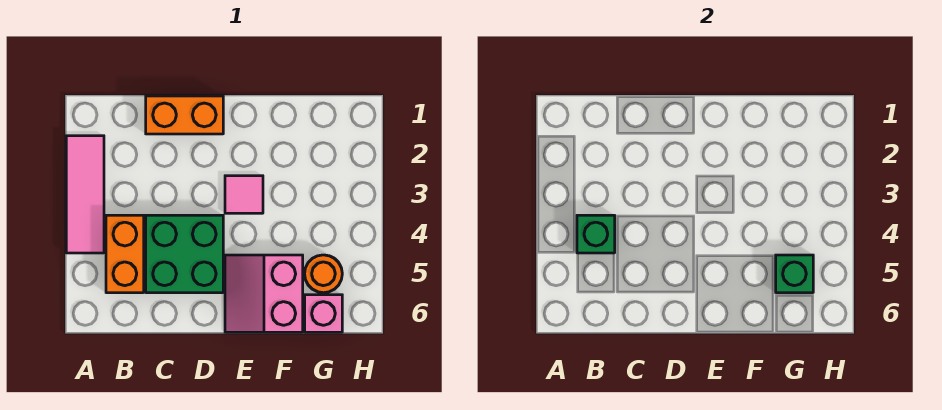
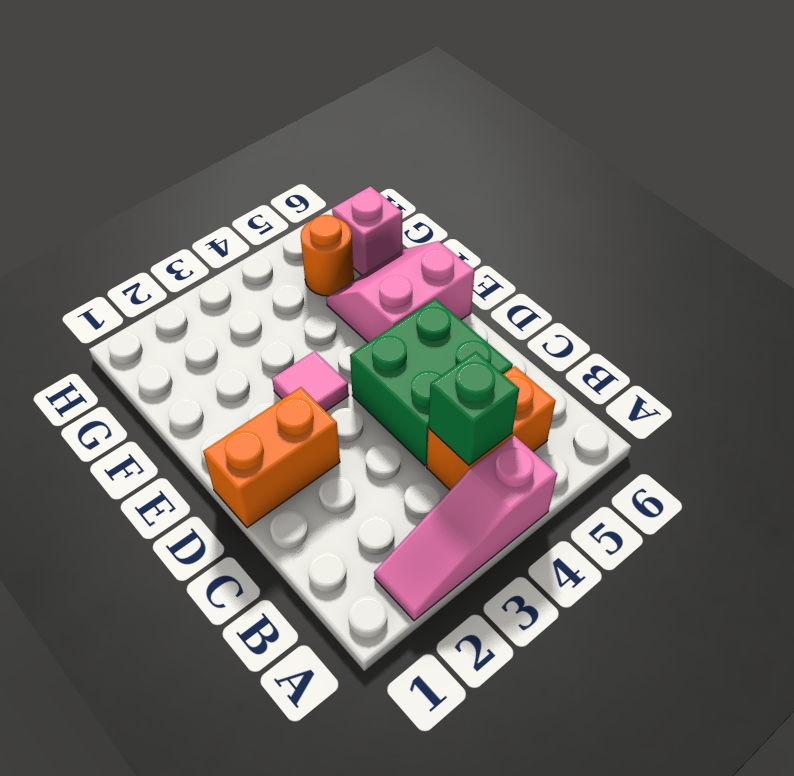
pink tile A2:A4 level 1 -> pink slope A2:A4 level 1 top 4
orange brick C1:D1 level 1 -> orange brick D1:D2 level 1
pink slope E5:F6 level 1 top F -> pink slope E5:F6 level 1 top E
green brick G5 level 2 -> none

